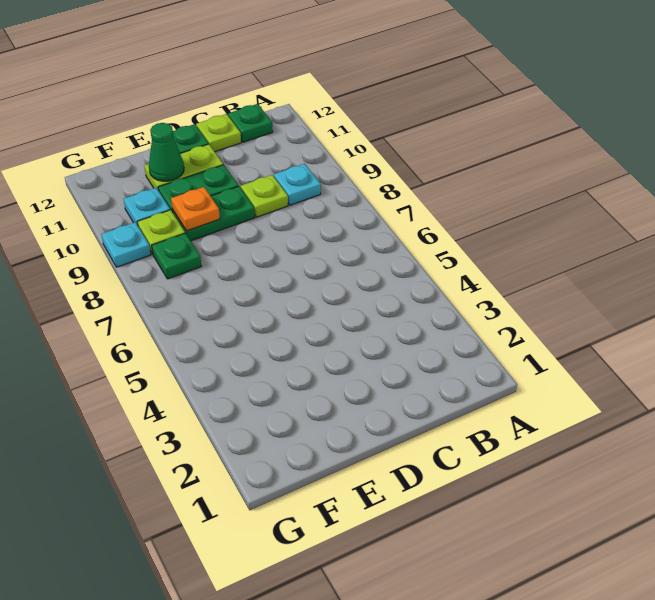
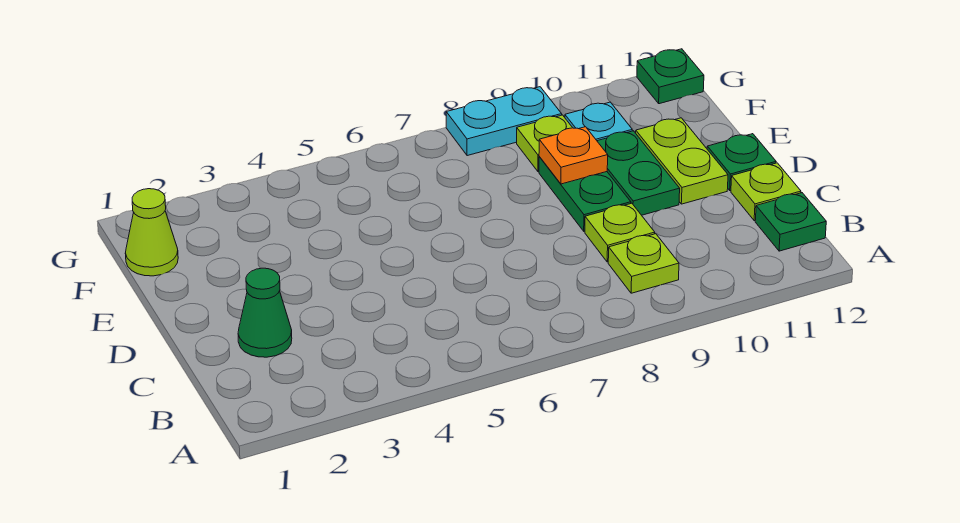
cyan plate B9 level 1 -> lime plate B9 level 1
green cone E11 level 2 -> green cone C2 level 1
none -> lime cone F1 level 1
green plate F8 level 1 -> green plate G12 level 1
cyan plate G9 level 1 -> cyan plate G8:G9 level 1

